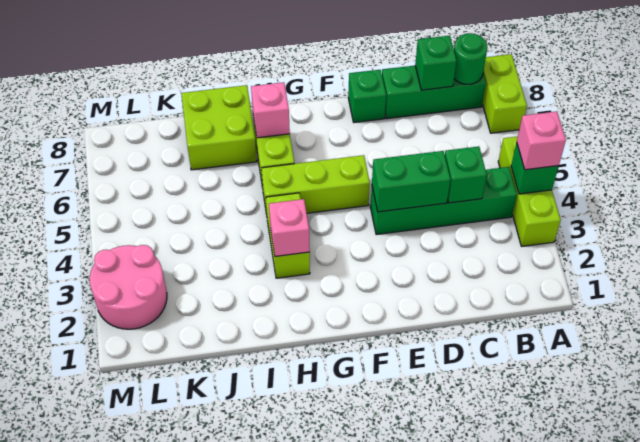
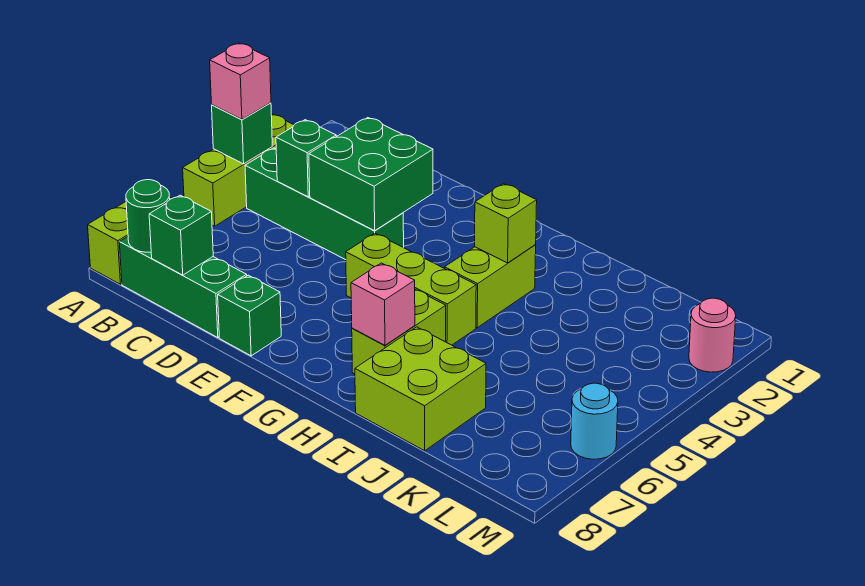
green brick D4:E4 level 2 -> green brick D3:E4 level 2
pink brick H3 level 2 -> lime brick H3 level 2
pink round brick L2:M3 level 1 -> pink round brick M2 level 1
none -> cyan round brick M6 level 1

